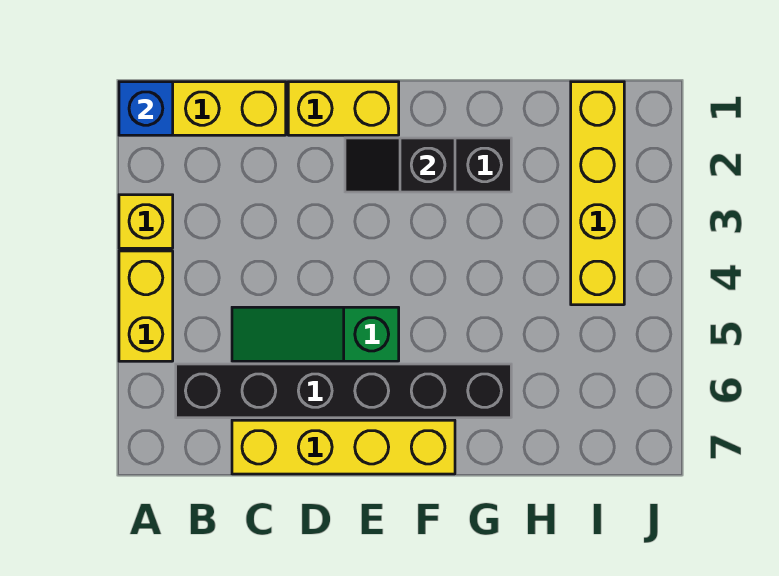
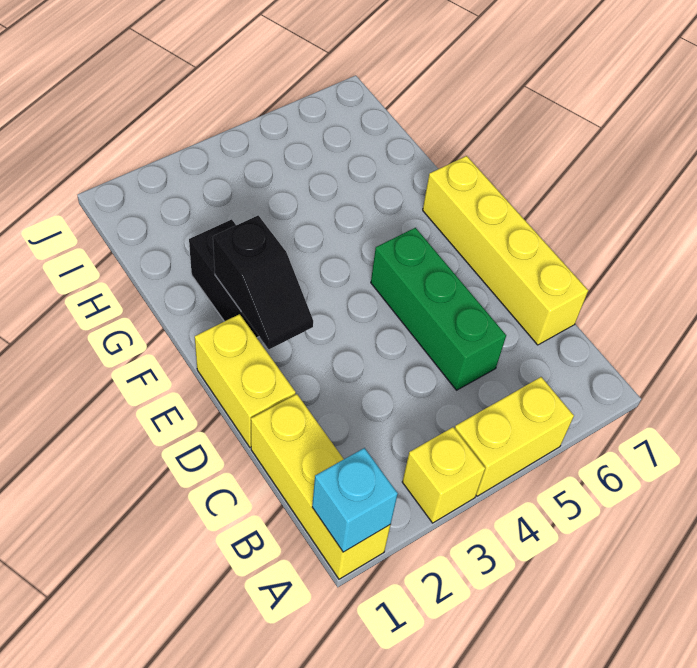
blue brick A1 level 2 -> cyan brick A1 level 2
black brick B6:G6 level 1 -> none
green slope C5:E5 level 1 top E -> green brick C5:E5 level 1
yellow brick I1:I4 level 1 -> none

